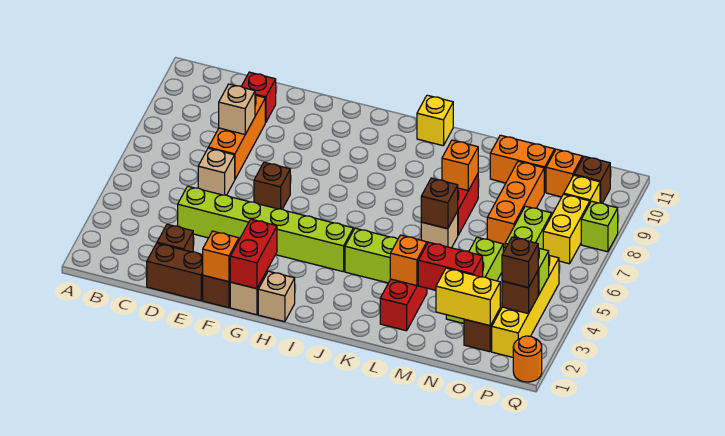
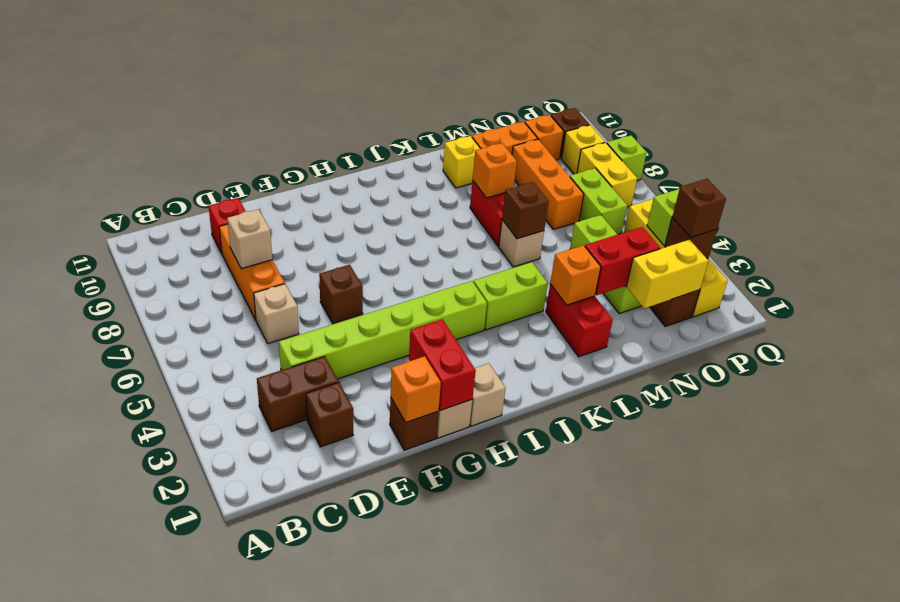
brown brick D1:E1 level 1 -> brown brick C3:D3 level 1
yellow brick J11 level 1 -> yellow brick L10 level 1
orange round brick Q1 level 1 -> none

